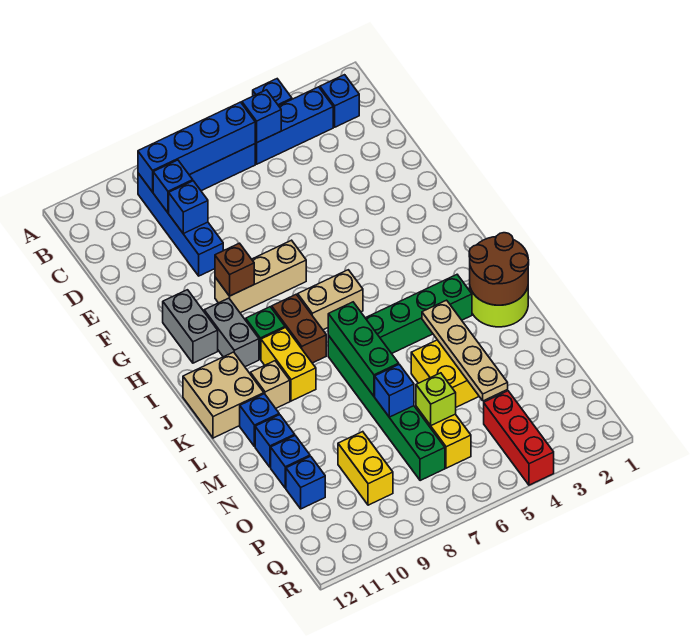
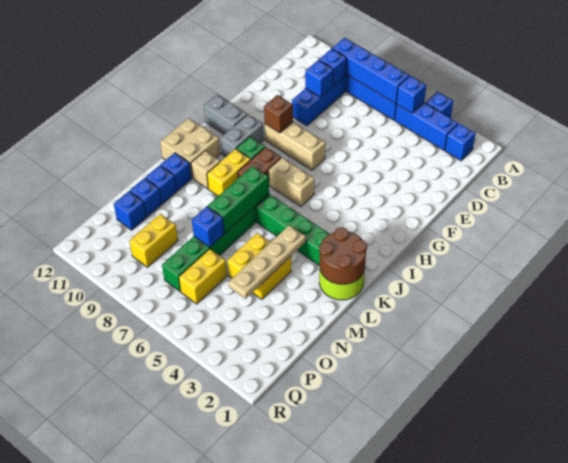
grey brick G11:H11 level 1 -> grey brick H11:H12 level 1
lime brick O6 level 2 -> none
red brick P4:R4 level 1 -> none

